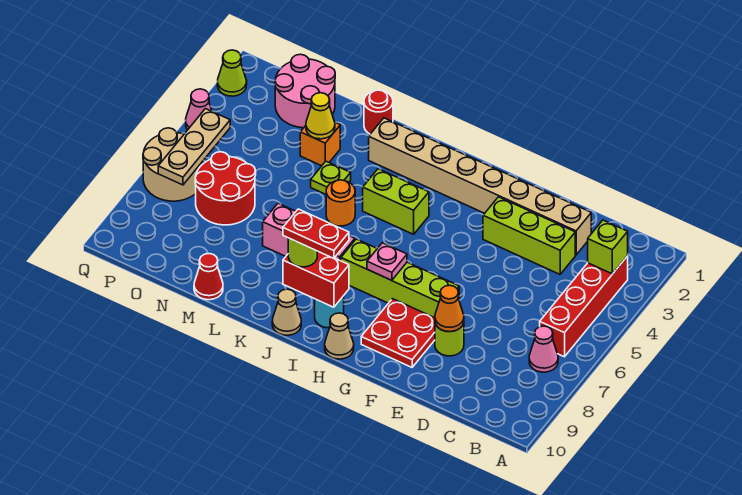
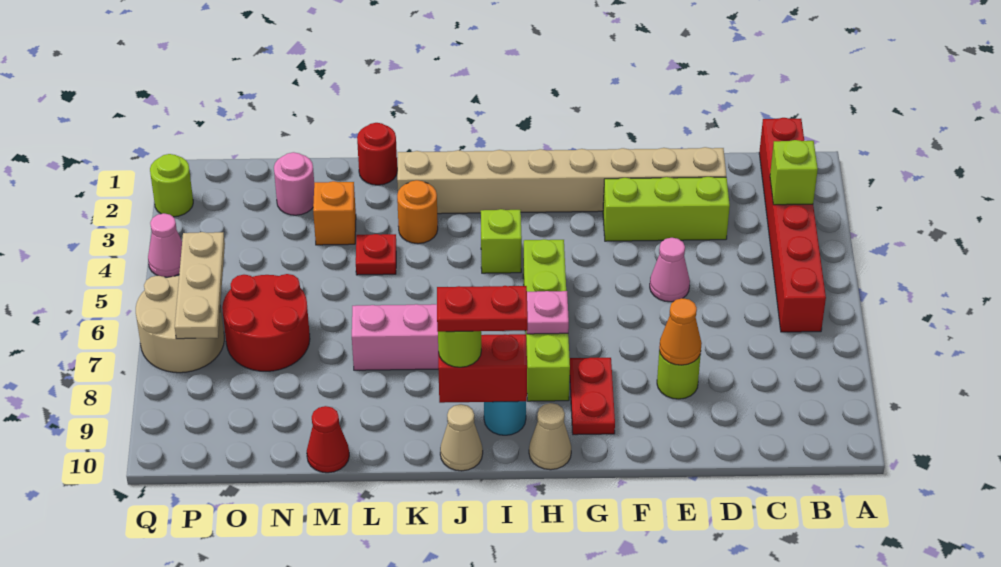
red brick B3:B6 level 1 -> red brick B1:B6 level 1
pink cone B7 level 1 -> pink cone E5 level 1
lime brick F7:I7 level 1 -> lime brick H5:H8 level 1
red plate F8:G9 level 1 -> red plate G8:G9 level 1
lime brick I4:J4 level 1 -> lime brick I4 level 1
orange round brick K5 level 1 -> orange round brick K3 level 1
lime plate L4 level 1 -> red plate L4 level 1
yellow cone M3 level 2 -> none
pink round brick N1:O2 level 1 -> pink round brick N2 level 1
lime cone Q2 level 1 -> lime round brick Q2 level 1

